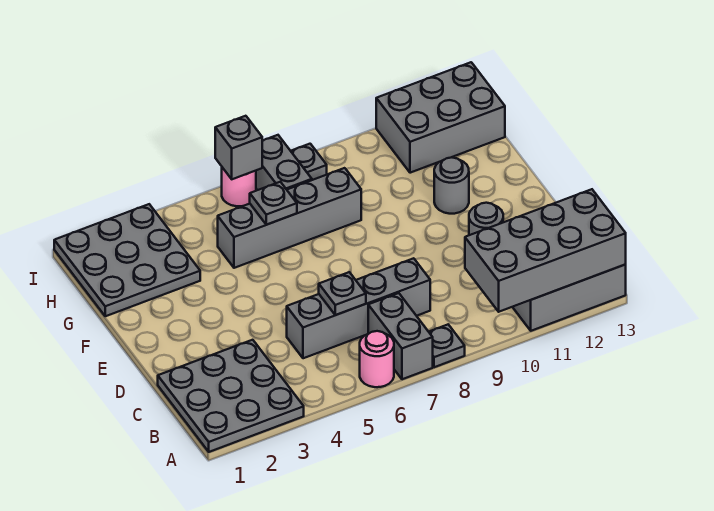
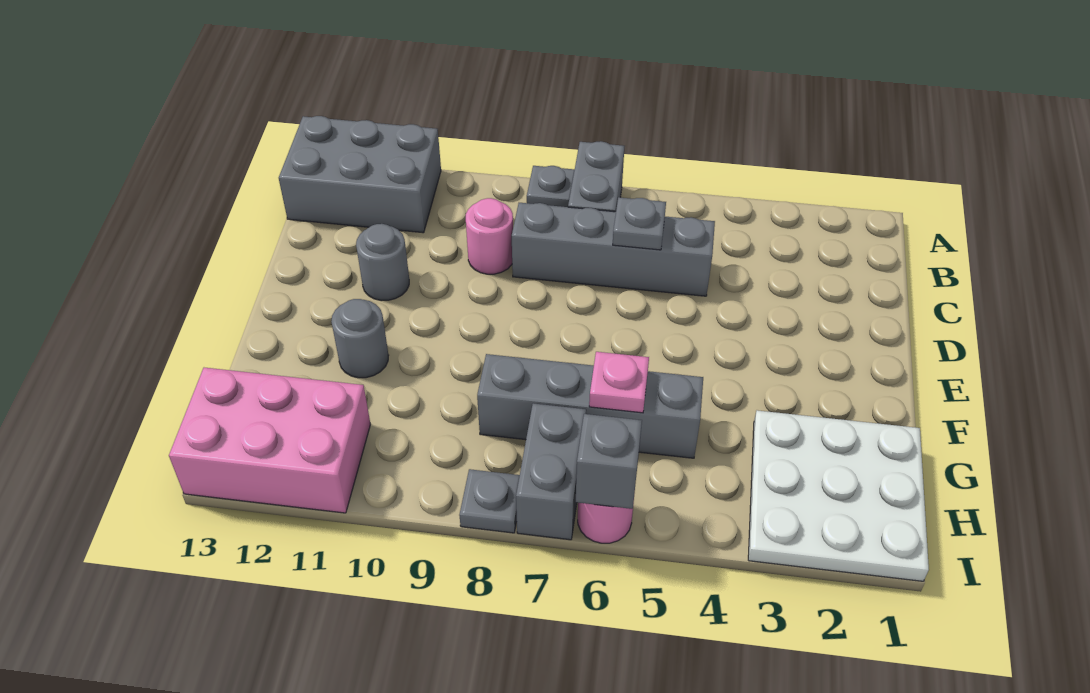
grey plate A1:C3 level 1 -> none
pink round brick A6 level 1 -> pink round brick C9 level 1
grey brick A10:B13 level 2 -> none
grey plate G1:I3 level 1 -> white plate G1:I3 level 1
grey plate G6 level 2 -> pink plate G6 level 2
grey brick H11:I13 level 1 -> pink brick H11:I13 level 1

